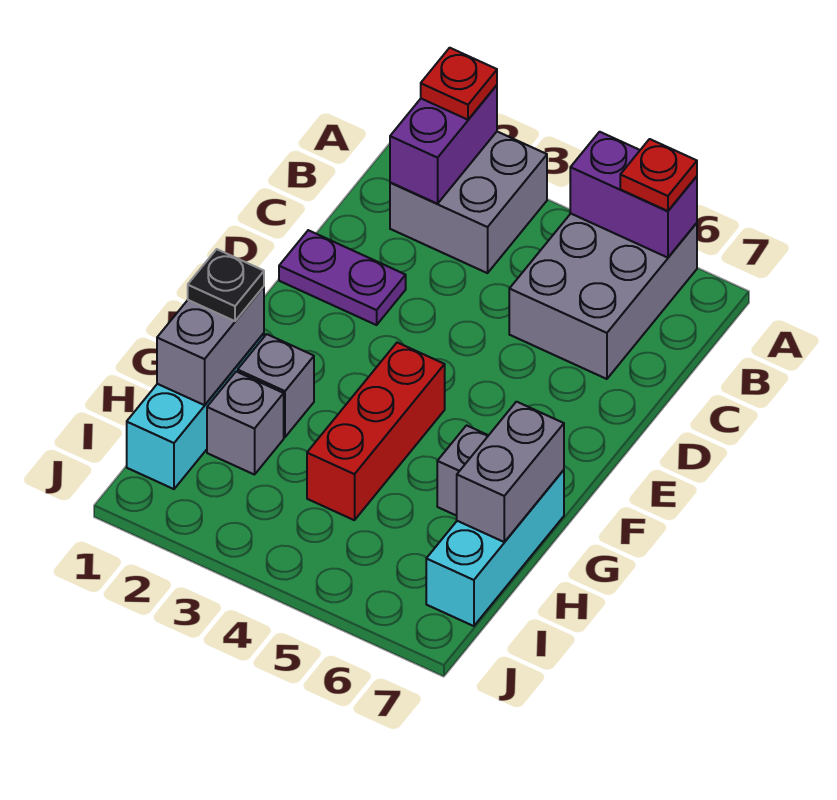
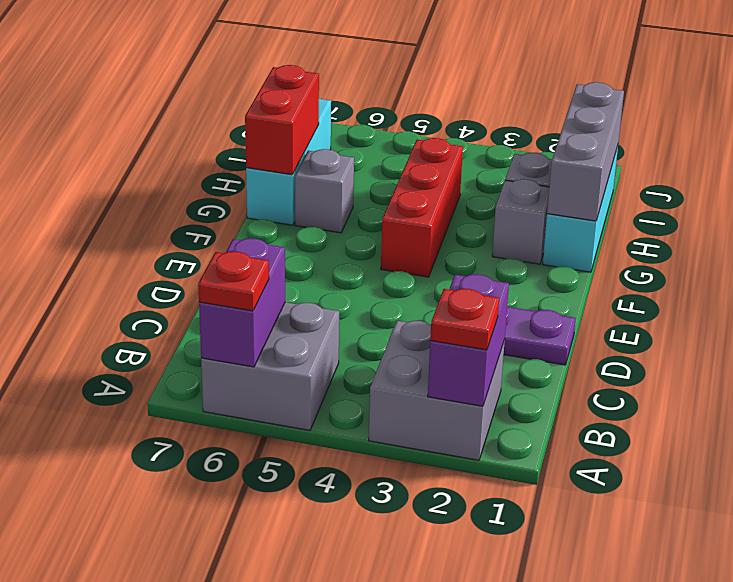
grey brick A5:C6 level 1 -> grey brick A5:B6 level 1
purple brick A5:A6 level 2 -> purple brick A6:B6 level 2
grey brick G1:H1 level 2 -> grey brick G1:I1 level 2
black plate G1 level 3 -> none
grey brick G7:H7 level 2 -> red brick G7:H7 level 2

